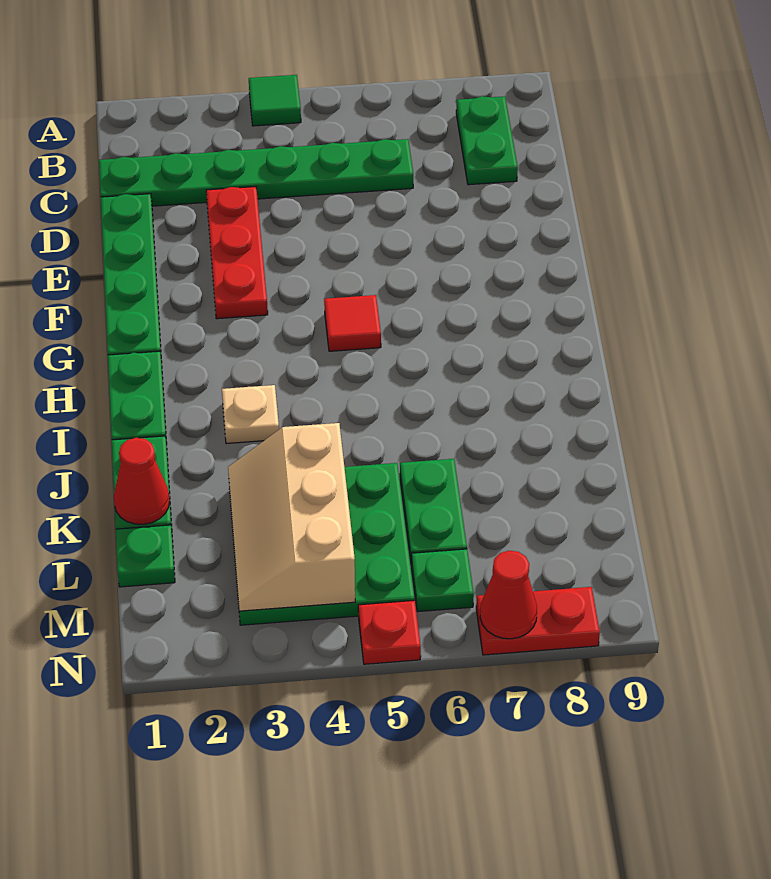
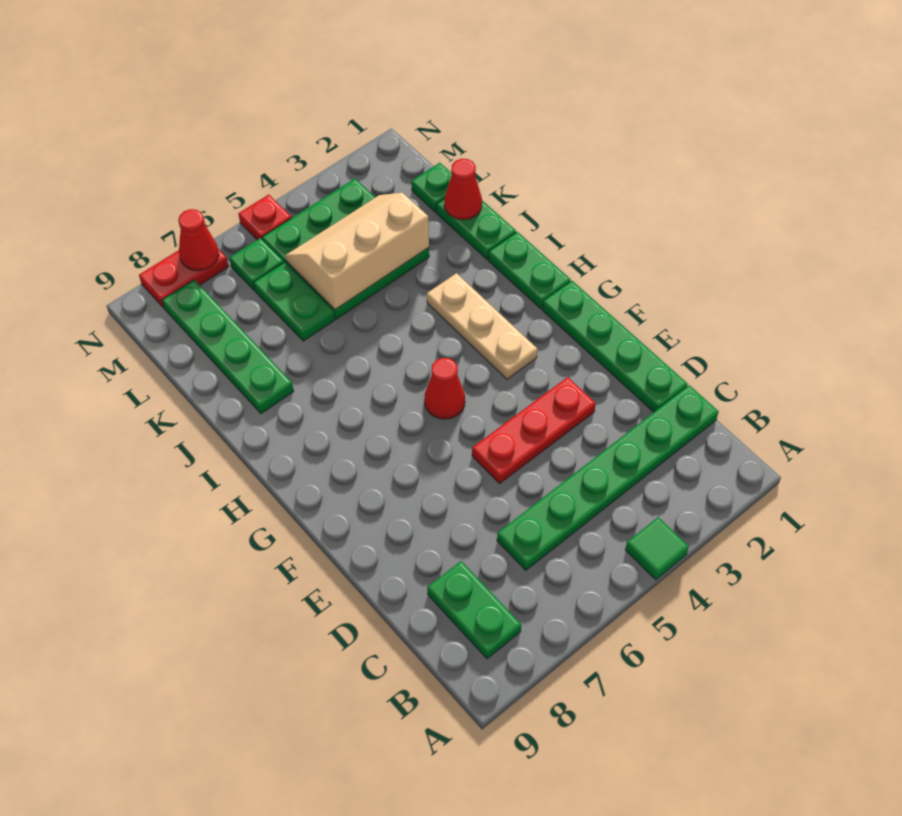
red plate D3:F3 level 1 -> red plate E3:E5 level 1
red tile G5 level 1 -> red cone G5 level 1
tan plate I3 level 1 -> tan plate G3:I3 level 1
none -> green plate J8:M8 level 1
tan slope K3:M4 level 2 top 4 -> tan slope K3:L5 level 2 top K

